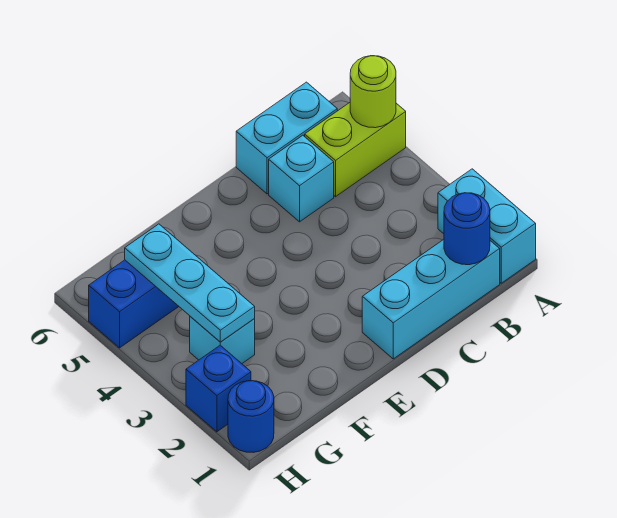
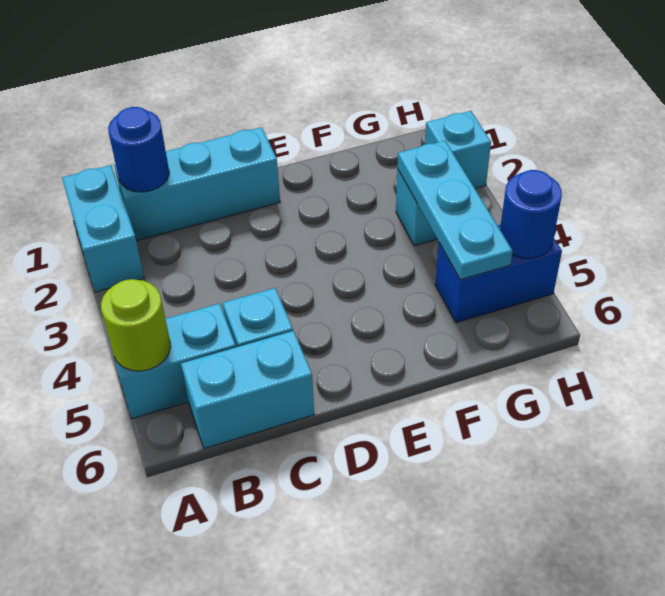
lime brick A5:B5 level 1 -> cyan brick A5:B5 level 1
blue round brick H1 level 1 -> blue round brick H5 level 2
blue brick H2 level 1 -> cyan brick H2 level 1

